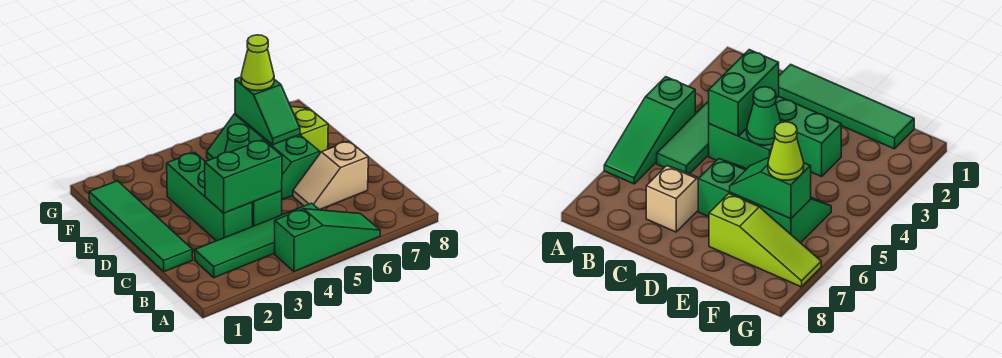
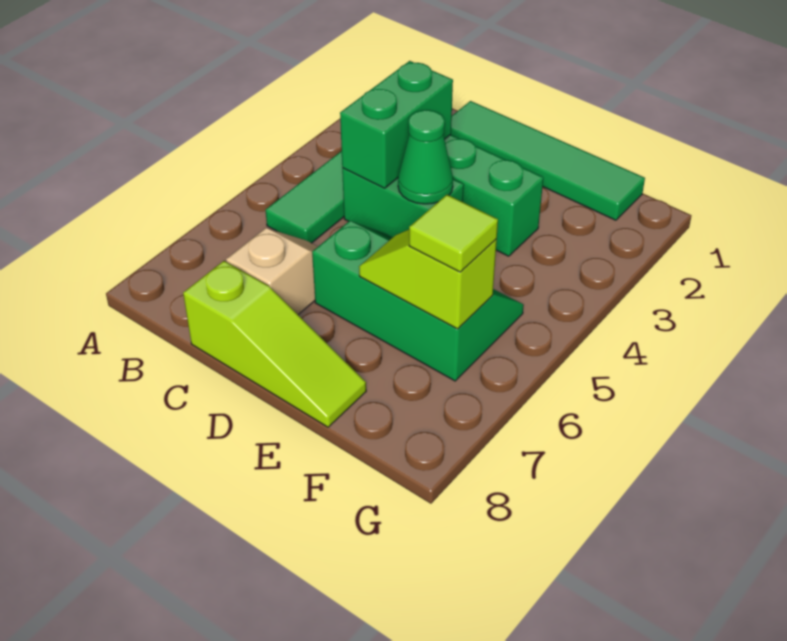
green slope A4:A6 level 1 top 4 -> none
green slope E6:F6 level 2 top F -> lime slope E6:F6 level 2 top F
lime slope E7:G7 level 1 top E -> lime slope C8:E8 level 1 top C
lime cone F6 level 3 -> lime tile F6 level 3

